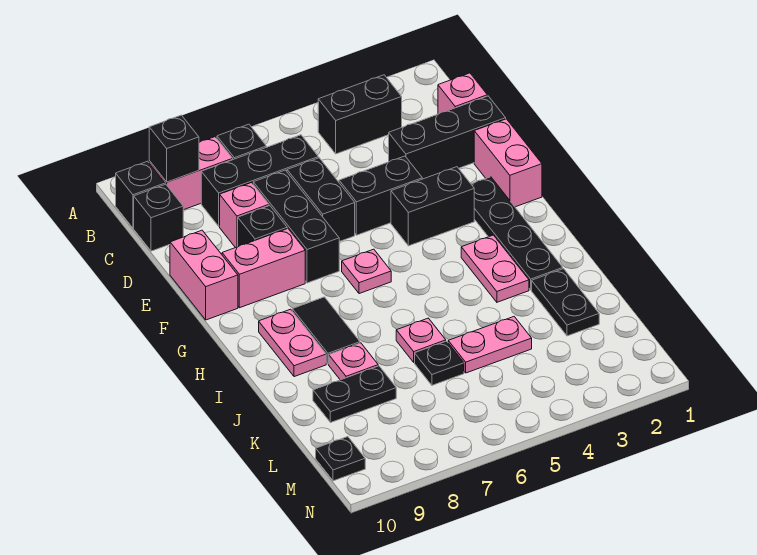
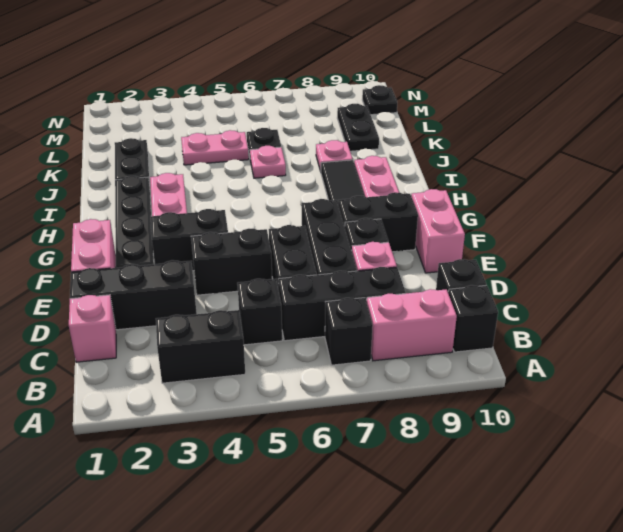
black brick B9 level 2 -> black brick C5 level 1
pink brick F8:F9 level 1 -> black brick F8:F9 level 1
pink plate G6 level 1 -> none
black plate K8:K9 level 1 -> black plate K9:L9 level 1

